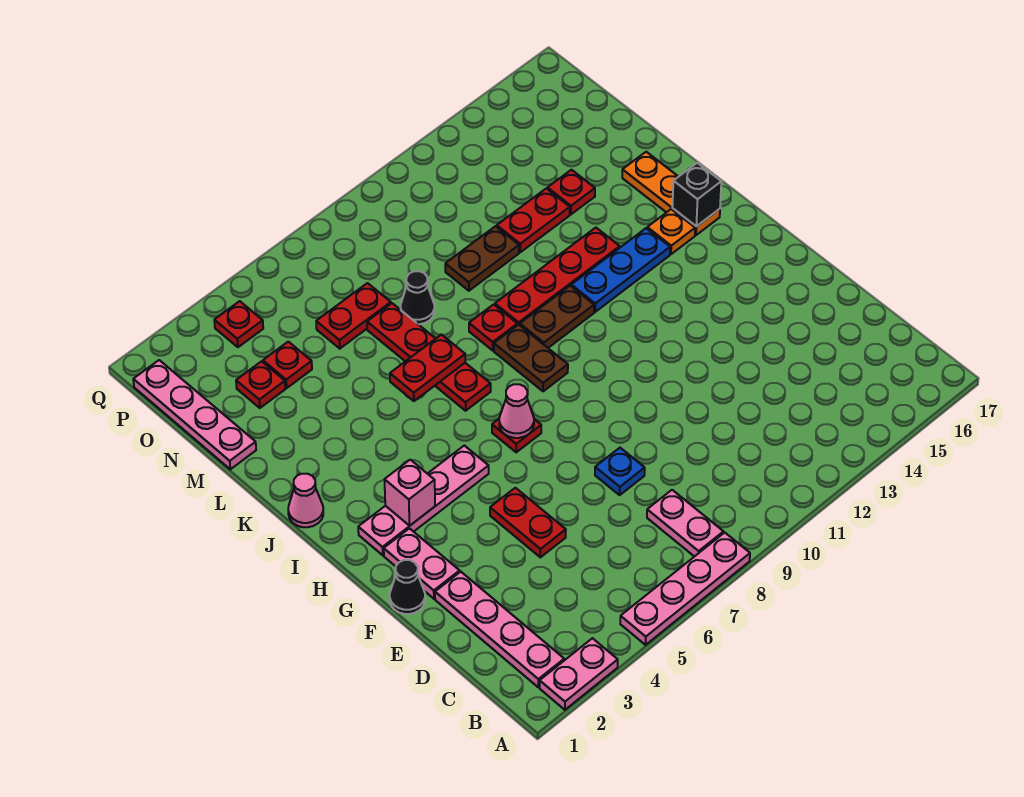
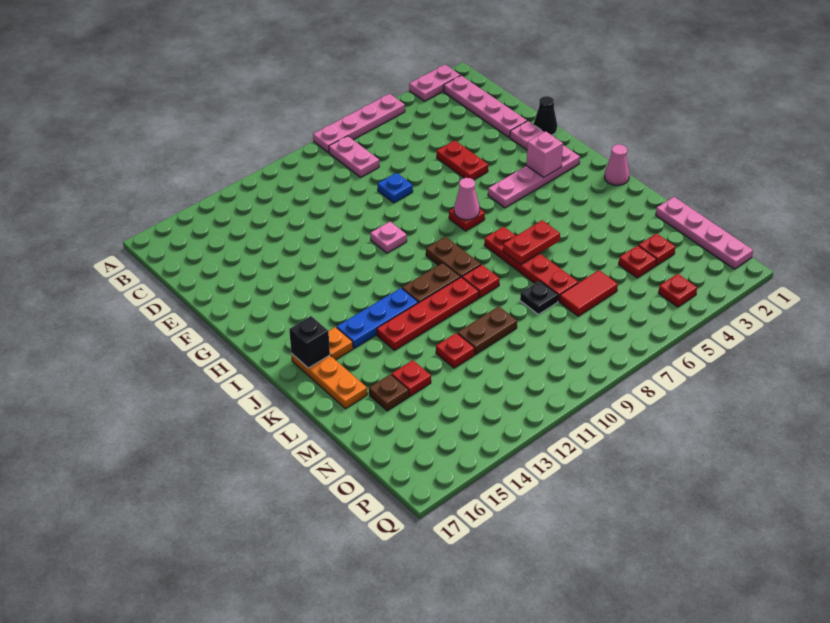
none -> pink plate G10 level 1
black cone M8 level 1 -> black plate M8 level 1
red plate M12:M13 level 1 -> red plate M12 level 1
none -> brown plate M15 level 1
red plate N6:N7 level 1 -> red tile N6:N7 level 1

